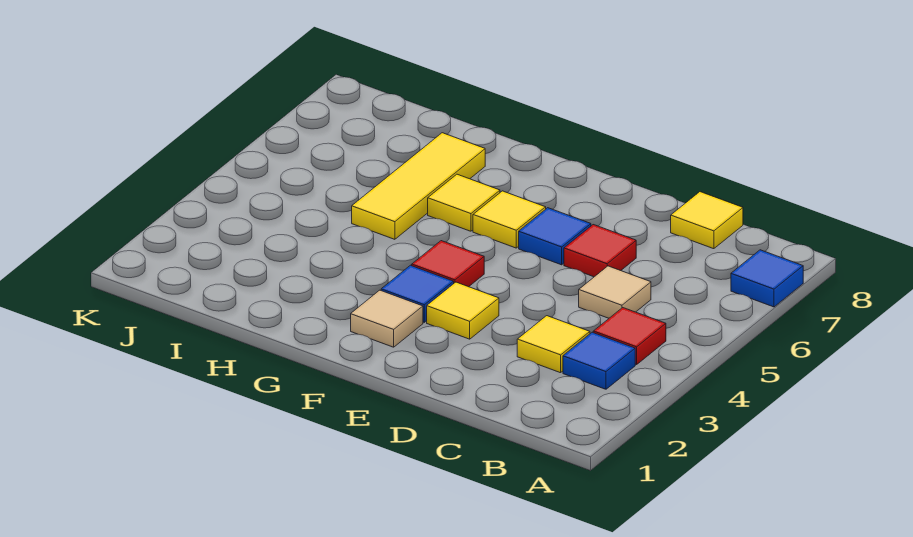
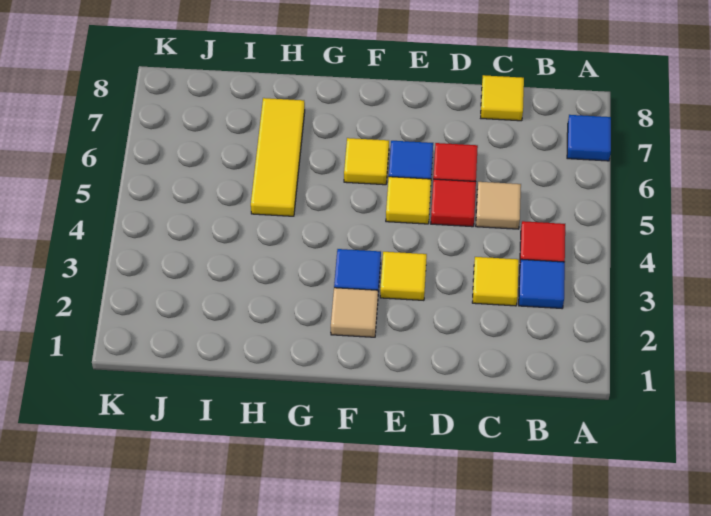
red tile F4 level 1 -> red tile D5 level 1
yellow tile G6 level 1 -> yellow tile E5 level 1

